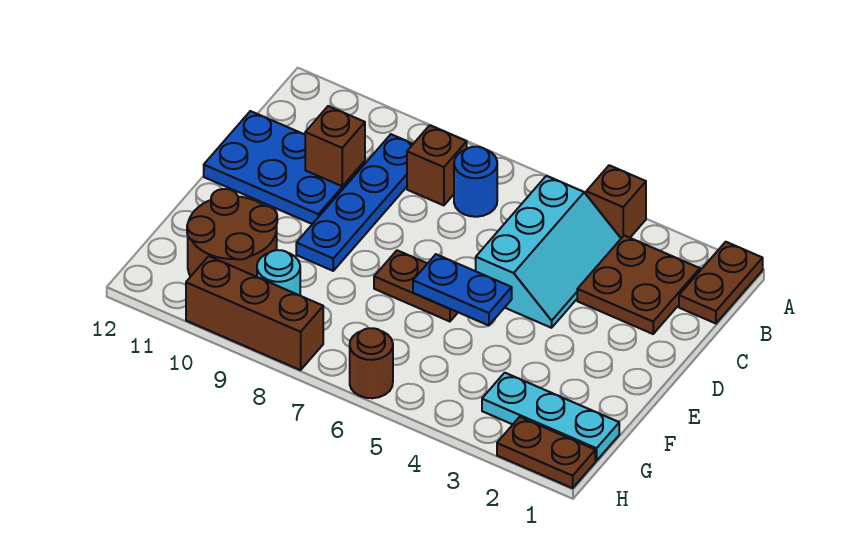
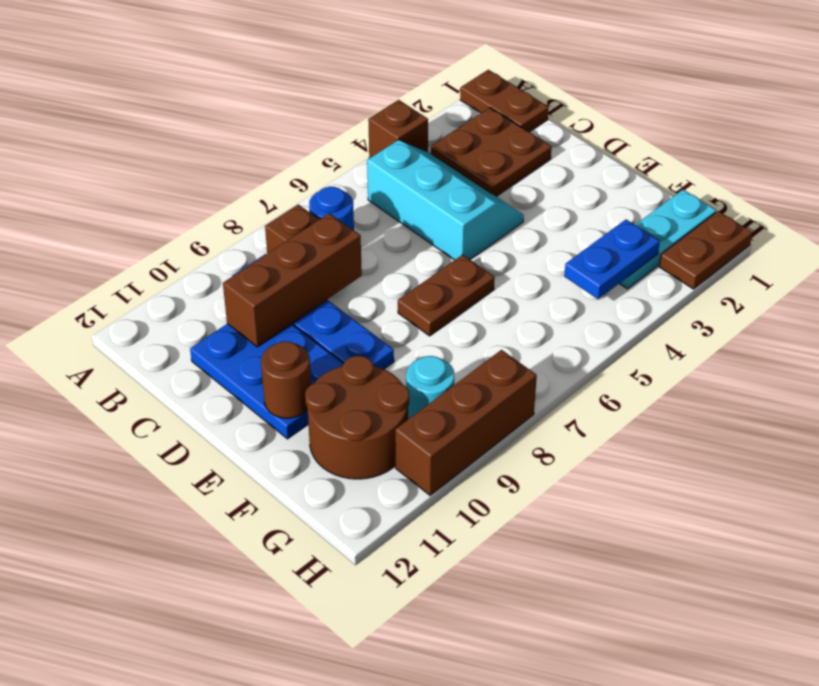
blue plate C10:D12 level 1 -> blue plate C10:E11 level 1
brown brick C10 level 2 -> brown brick C8:C10 level 2
blue plate E5:E6 level 2 -> blue plate G3:G4 level 2
brown round brick H6 level 1 -> brown round brick E11 level 2

